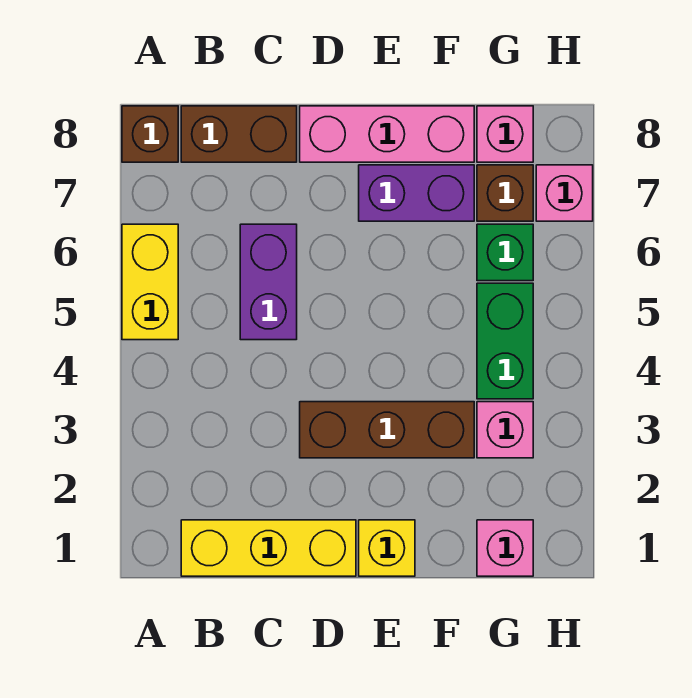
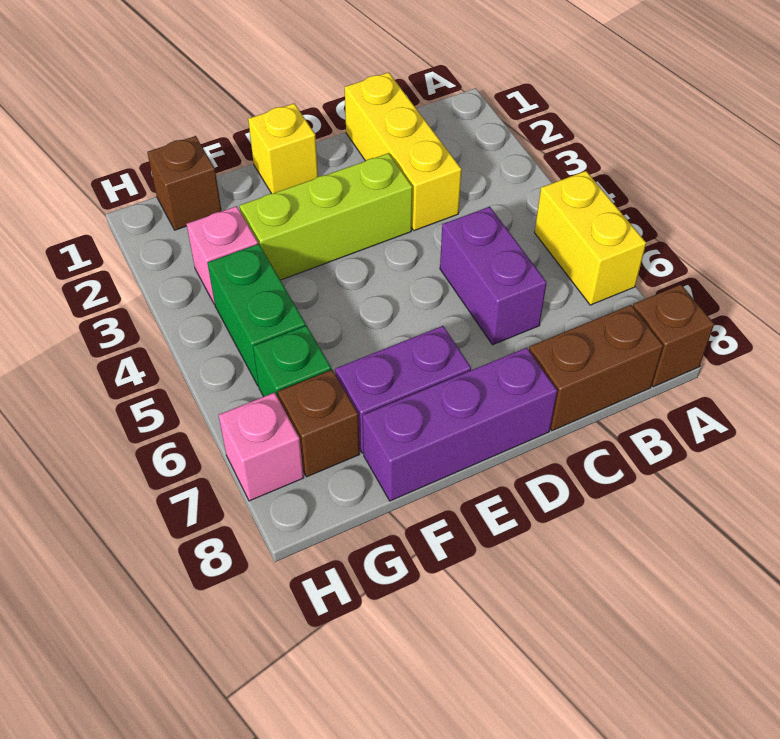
yellow brick B1:D1 level 1 -> yellow brick C1:C3 level 1
brown brick D3:F3 level 1 -> lime brick D3:F3 level 1
pink brick D8:F8 level 1 -> purple brick D8:F8 level 1
pink brick G1 level 1 -> brown brick G1 level 1
pink brick G8 level 1 -> none

